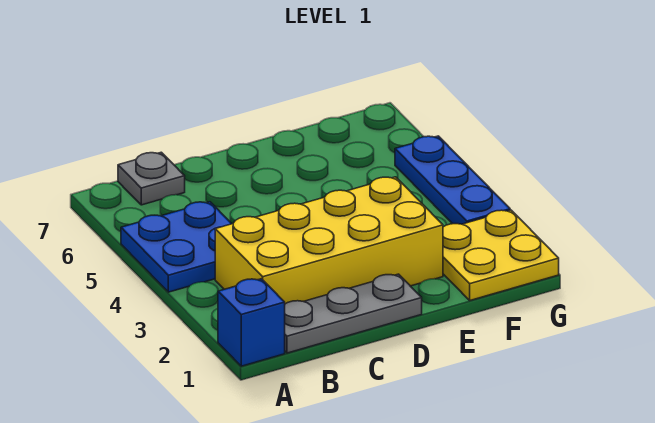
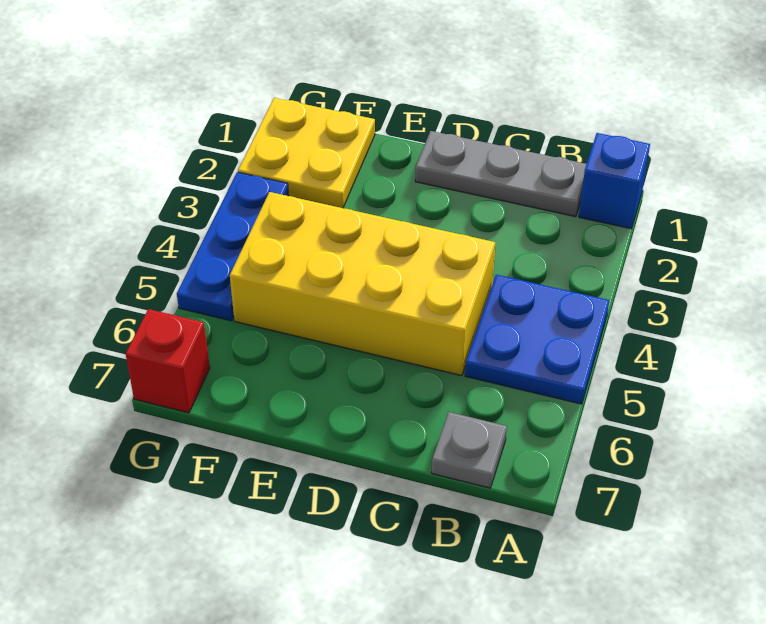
yellow brick B2:E3 level 1 -> yellow brick C4:F5 level 1
none -> red brick G7 level 1

